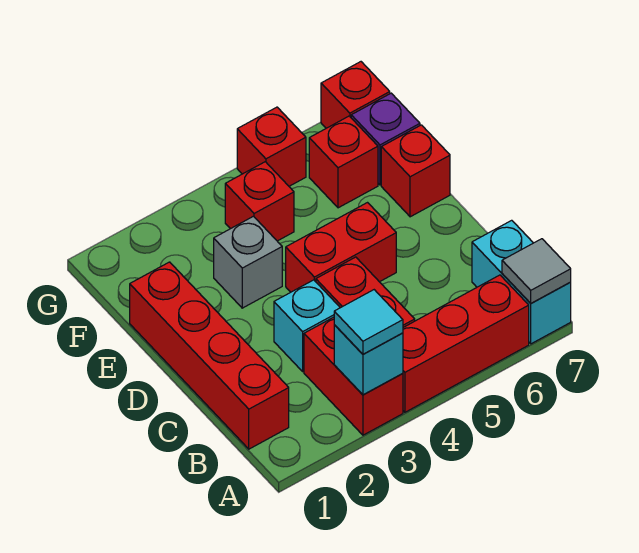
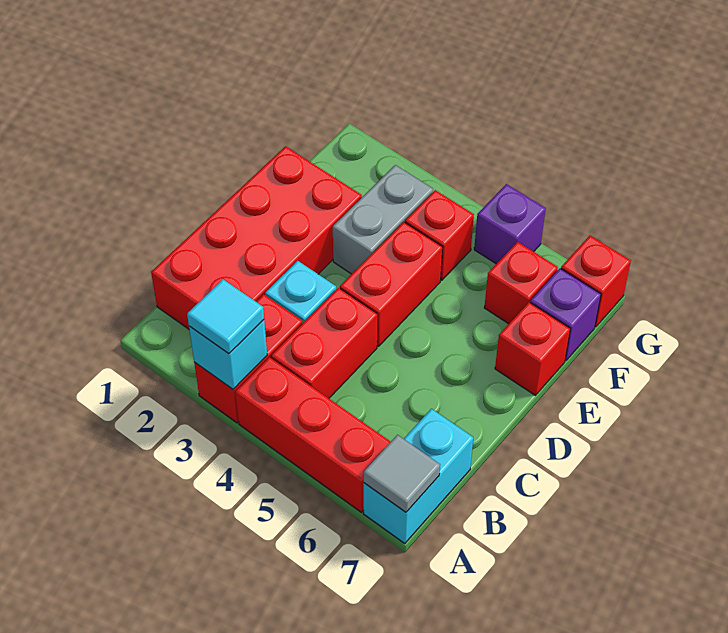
red brick B1:E1 level 1 -> red brick B1:E2 level 1
red brick D4:D5 level 1 -> red brick D4:E4 level 1
grey brick E3 level 1 -> grey brick E3:F3 level 1
red brick G5 level 1 -> purple brick G5 level 1

